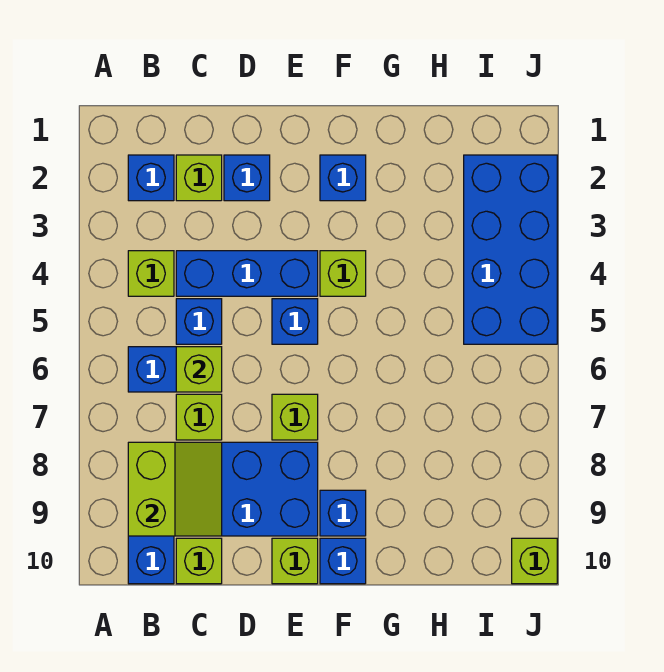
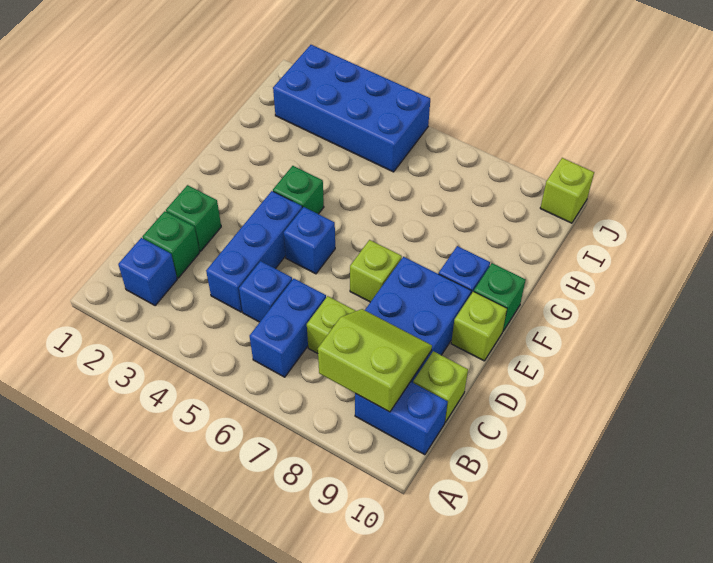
lime brick B4 level 1 -> none
lime brick C2 level 1 -> green brick C2 level 1
lime brick C6 level 2 -> none
blue brick D2 level 1 -> green brick D2 level 1
blue brick F2 level 1 -> none
lime brick F4 level 1 -> green brick F4 level 1
blue brick F10 level 1 -> green brick F10 level 1

